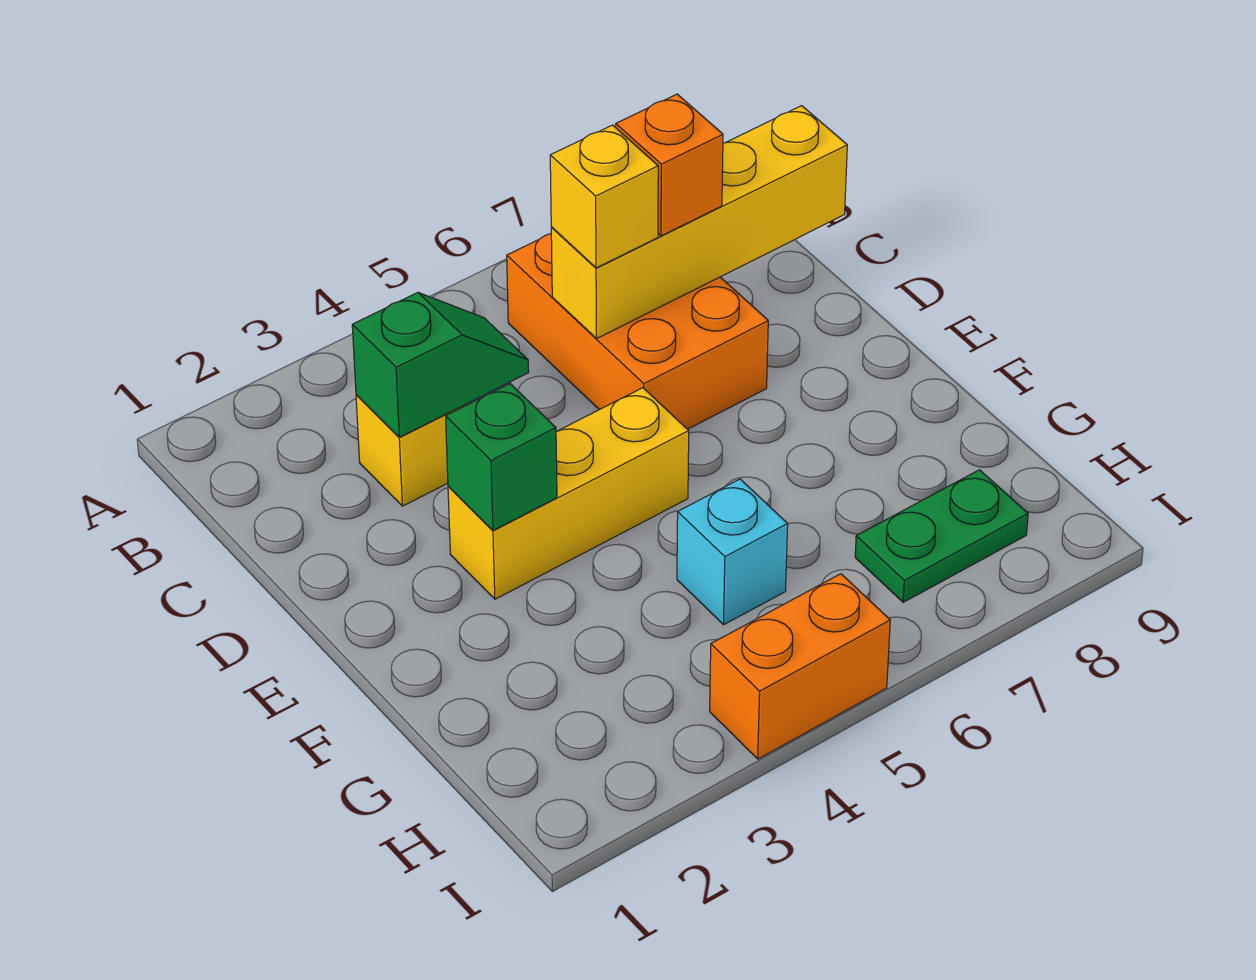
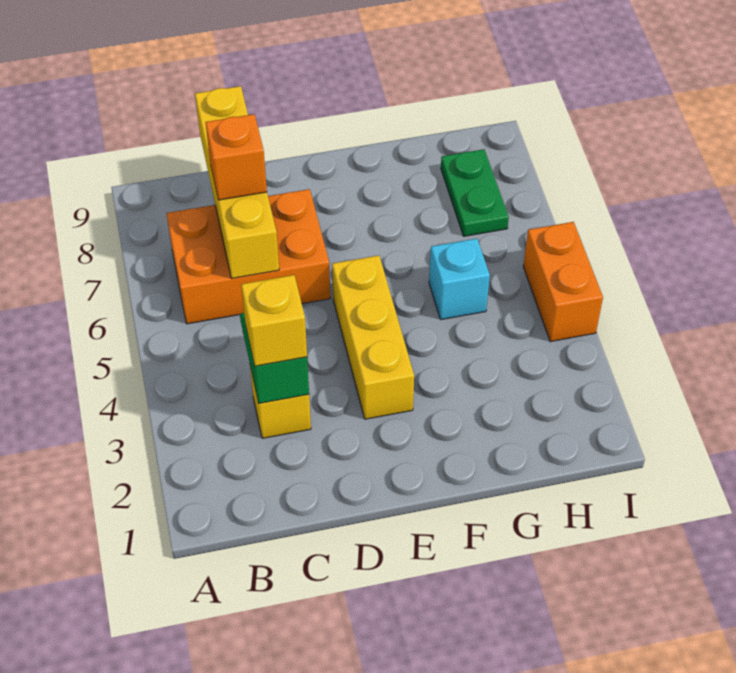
yellow brick C6 level 3 -> yellow brick C3 level 3
green brick E3 level 2 -> none

